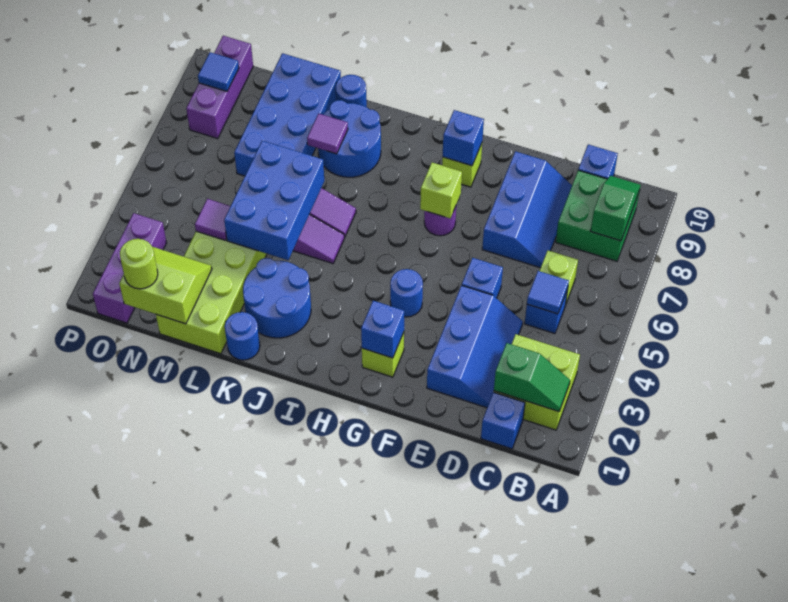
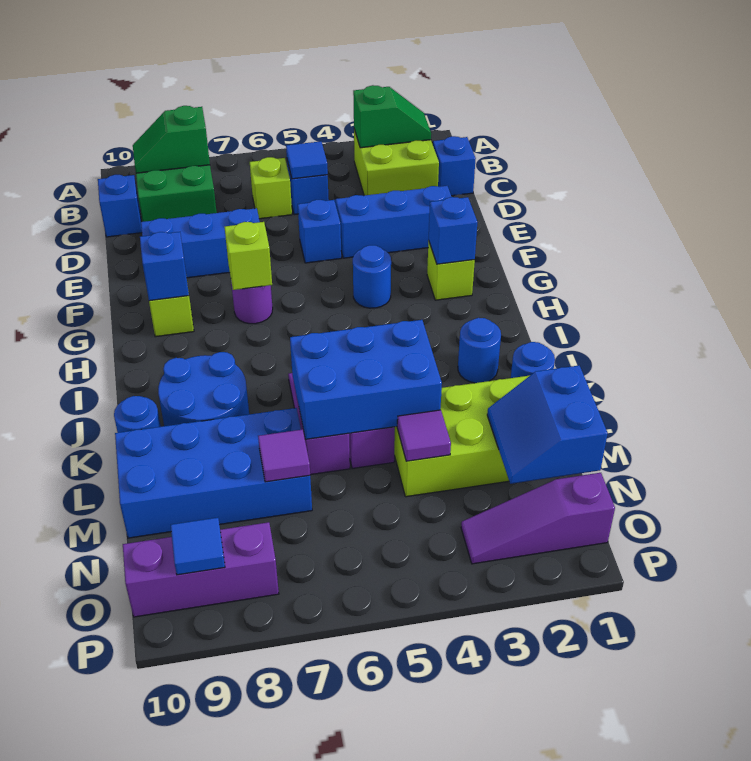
green slope B2:C2 level 2 top C -> green slope B2:B3 level 2 top 3
blue round brick J2:K3 level 1 -> blue round brick J2 level 1
purple tile K8 level 2 -> purple tile M7 level 2
lime slope M1:N2 level 2 top 1 -> blue slope M1:N2 level 2 top 1
lime round brick N1 level 3 -> none
purple brick O1:O3 level 1 -> purple slope O1:O3 level 1 top 1

